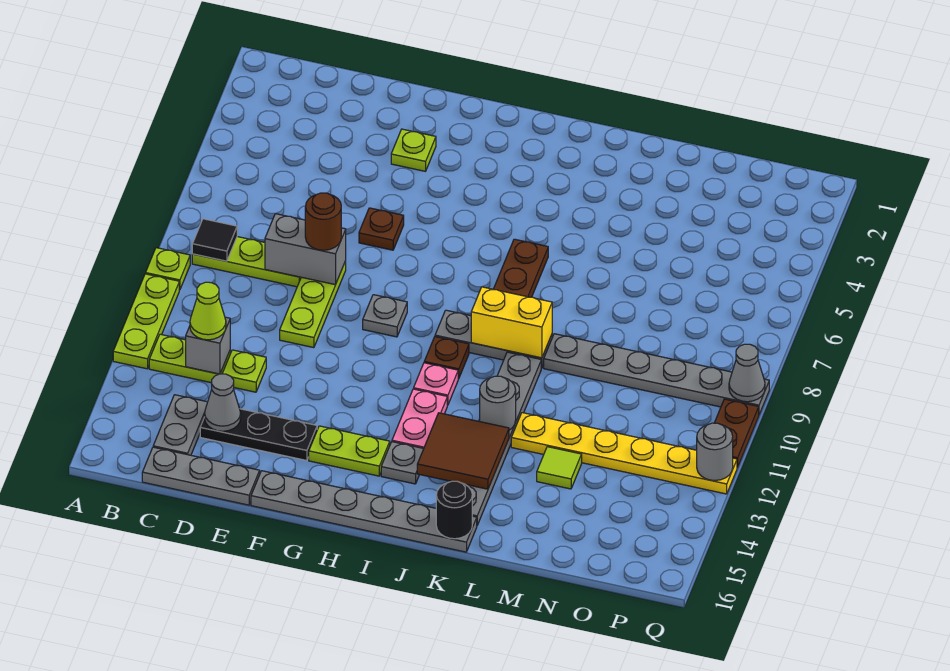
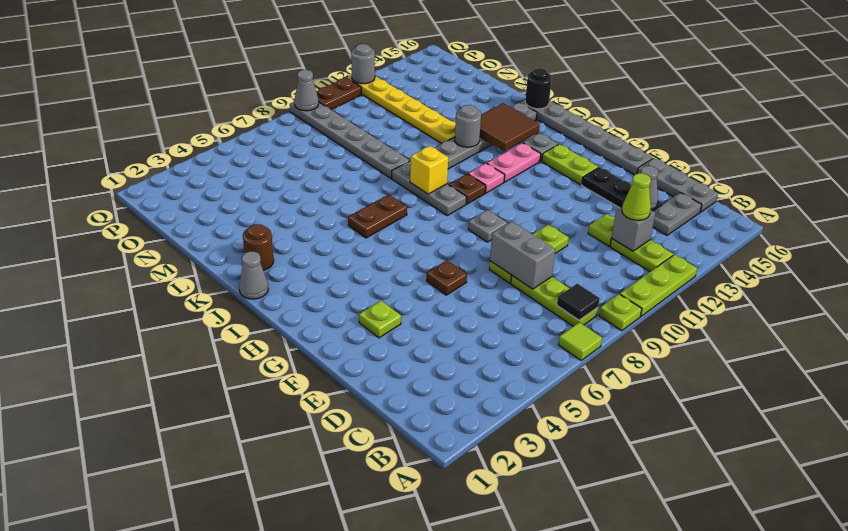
brown round brick E8 level 3 -> brown round brick K2 level 1
none -> grey cone J1 level 1
yellow brick J9:K9 level 2 -> yellow brick J9 level 2
lime tile M13 level 1 -> lime tile A7 level 1

